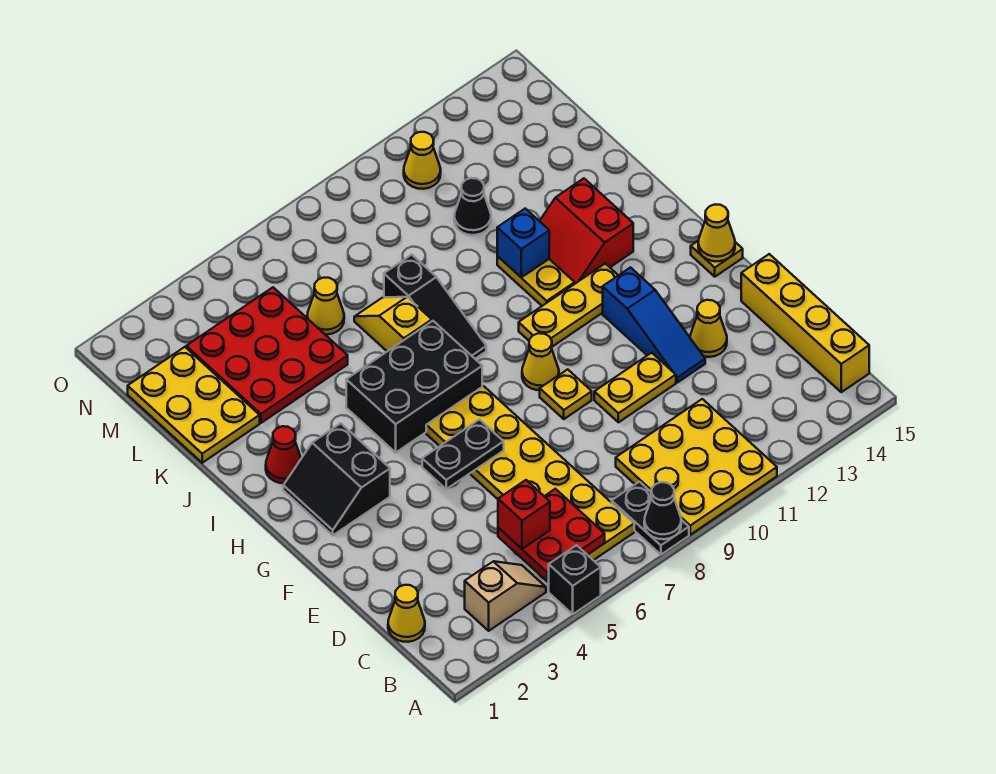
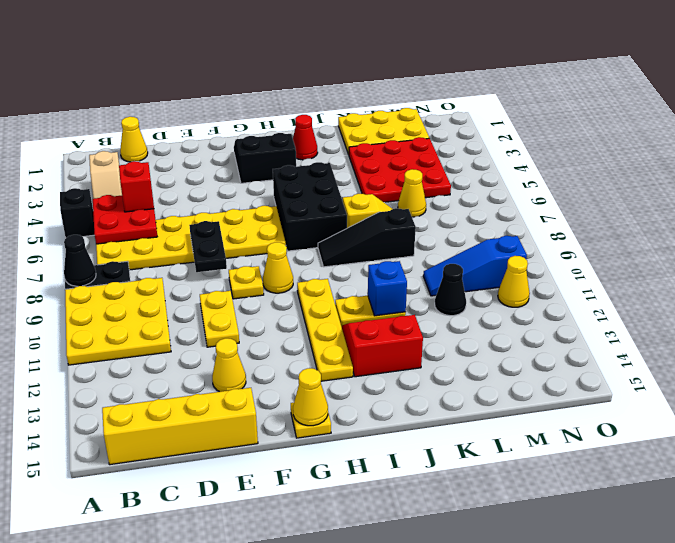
blue slope E12:G12 level 1 top G -> blue slope L10:N10 level 1 top N
black plate F5:F6 level 2 -> black plate E7:E8 level 2
yellow plate H10:H12 level 1 -> yellow plate H10:H13 level 1

